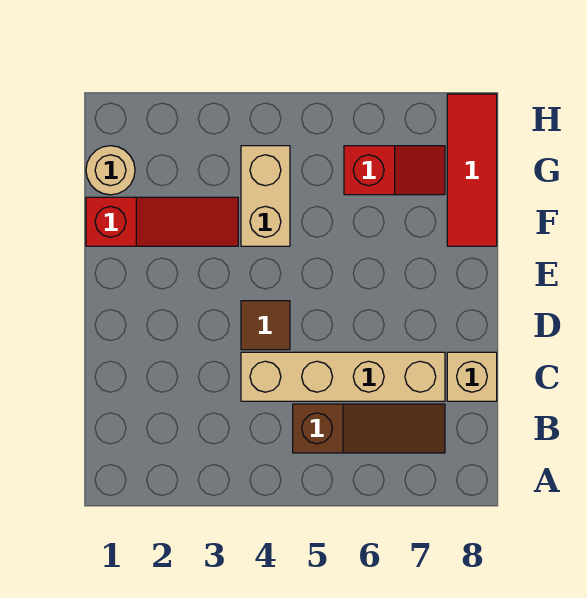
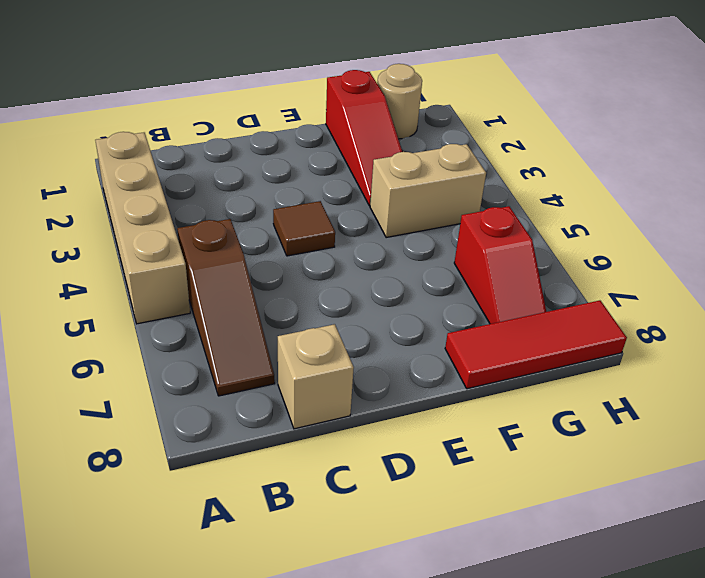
tan brick C4:C7 level 1 -> tan brick A2:A5 level 1

